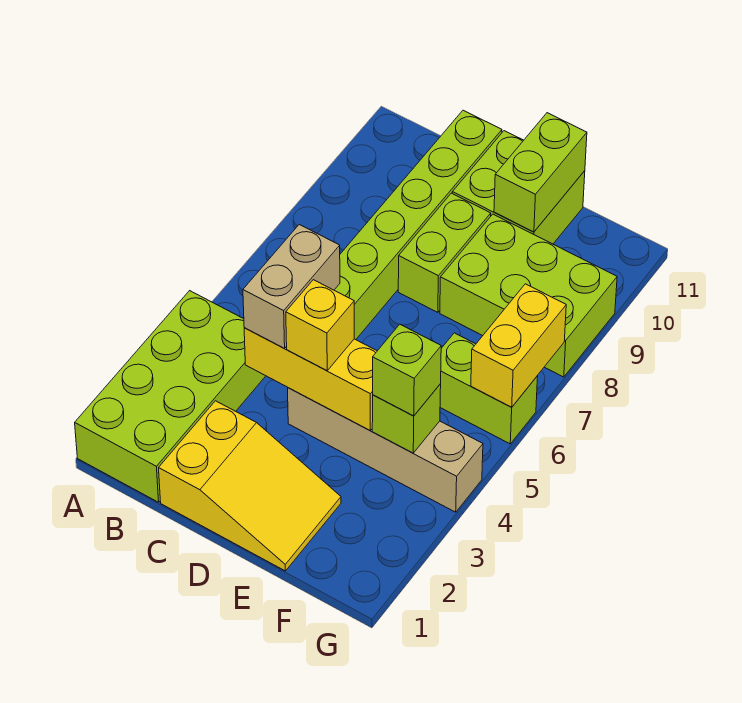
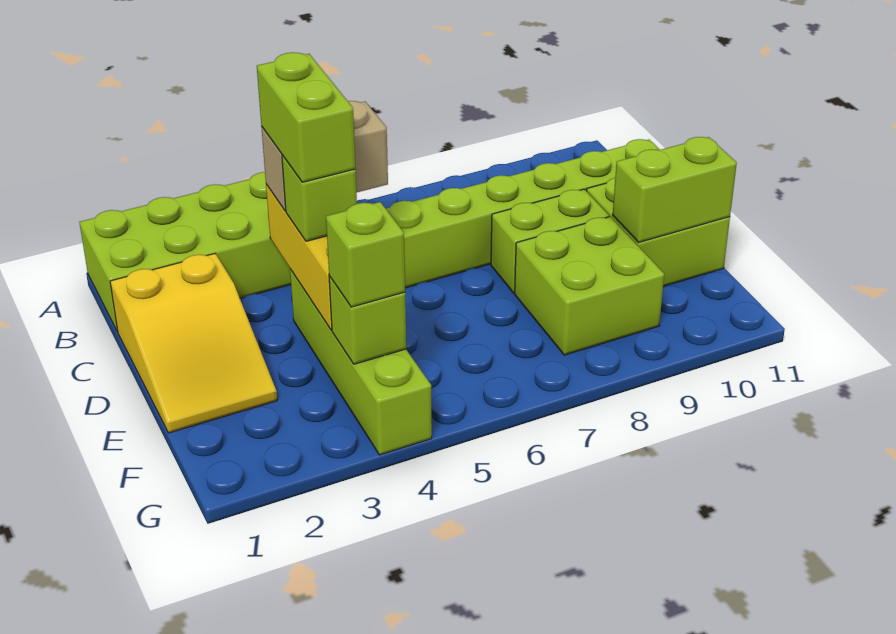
tan brick D4:G4 level 1 -> lime brick D4:G4 level 1
yellow brick D4 level 3 -> lime brick D4 level 3
lime brick E8:G9 level 1 -> lime brick E8:F9 level 1
lime brick F6:G6 level 1 -> lime brick C4:D4 level 4
yellow brick G6:G7 level 2 -> none

